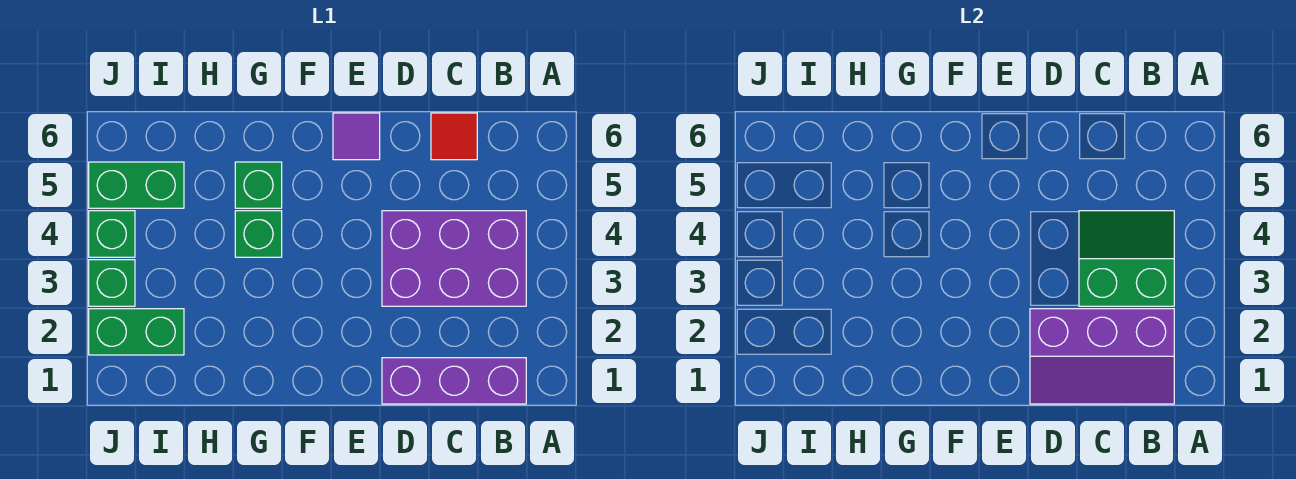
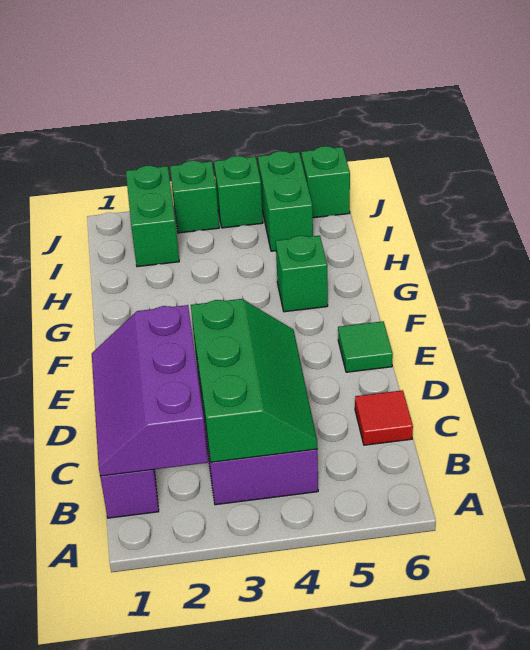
green slope B3:C4 level 2 top 3 -> green slope B3:D4 level 2 top 3
purple tile E6 level 1 -> green tile E6 level 1
green brick G4 level 1 -> green brick J6 level 1

